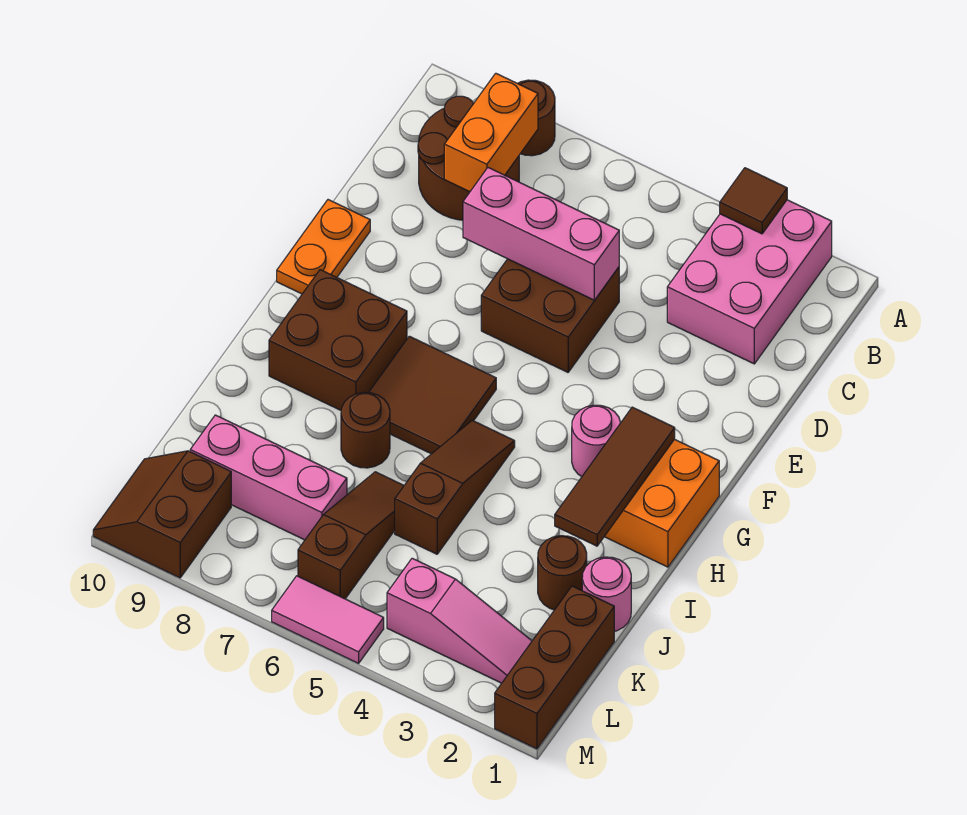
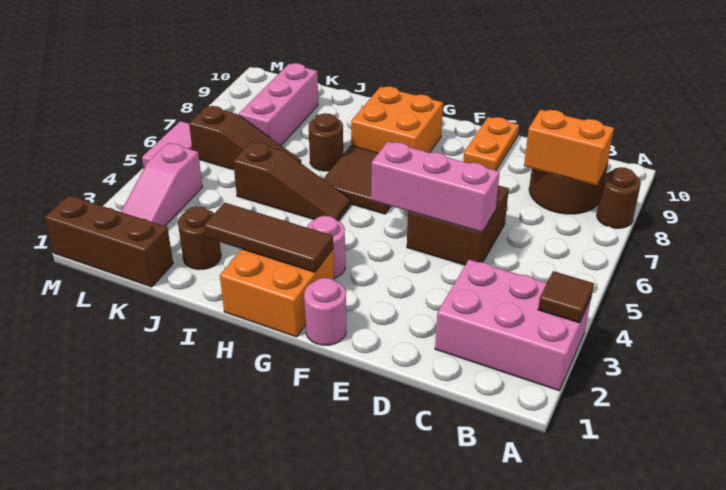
pink brick D5:D7 level 2 -> pink brick D5:F5 level 2
orange plate E10:F10 level 1 -> orange plate E9:E10 level 1
brown brick G8:H9 level 1 -> orange brick G8:H9 level 1
pink round brick J1 level 1 -> pink round brick F1 level 1
brown slope L9:M10 level 1 top 9 -> none

